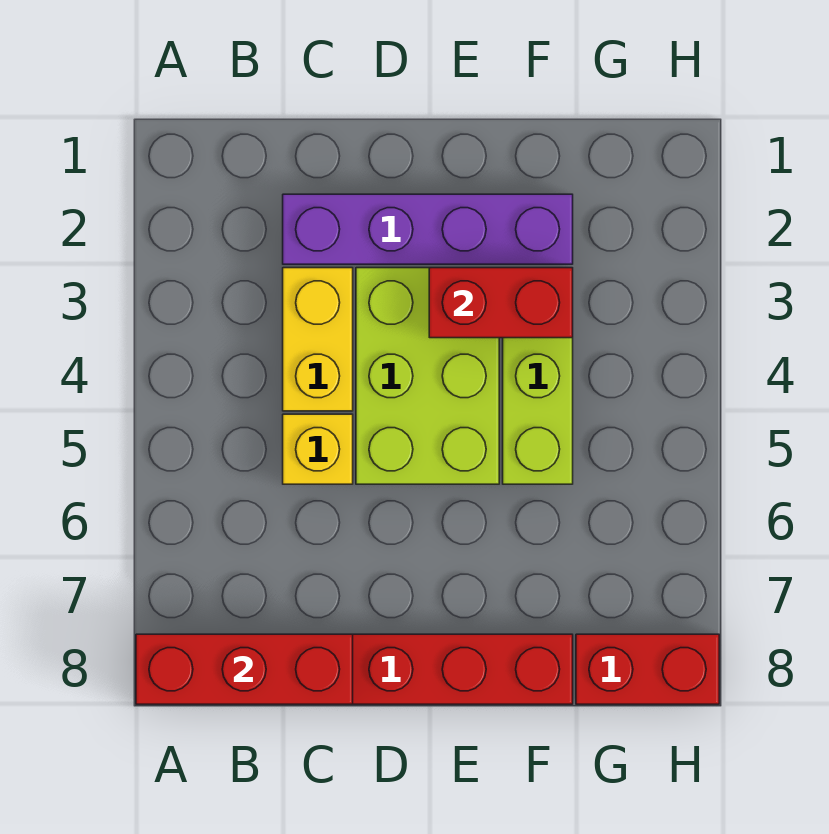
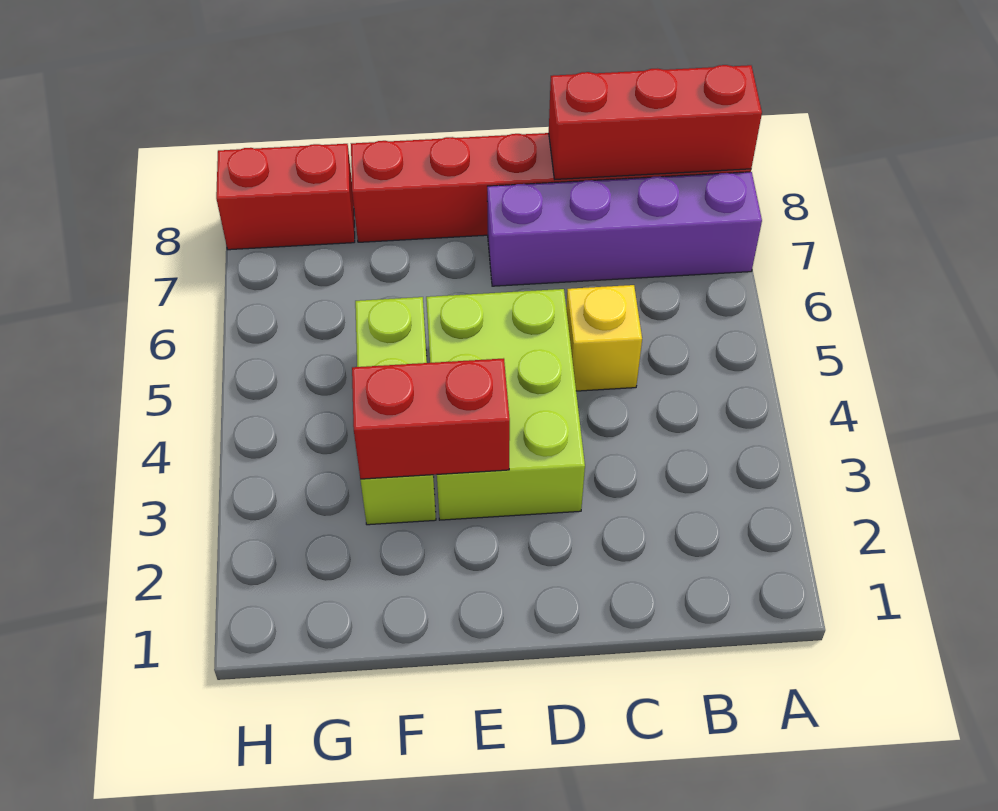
purple brick C2:F2 level 1 -> purple brick A7:D7 level 1
yellow brick C3:C4 level 1 -> none

